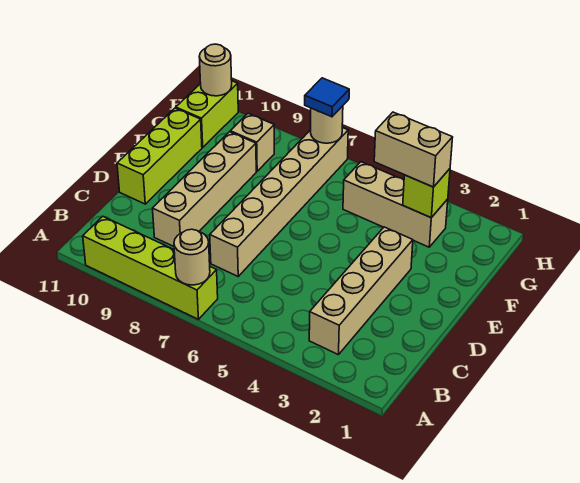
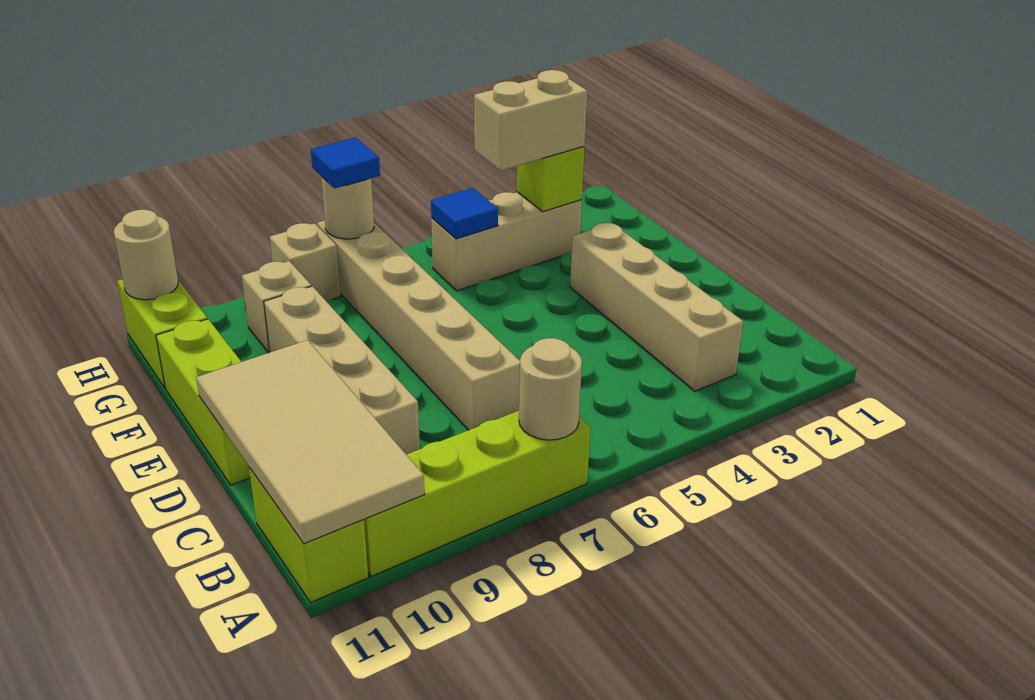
none -> tan tile A10:D11 level 2
none -> lime brick A11:B11 level 1
none -> blue tile G5 level 2
none -> tan brick H8 level 1

